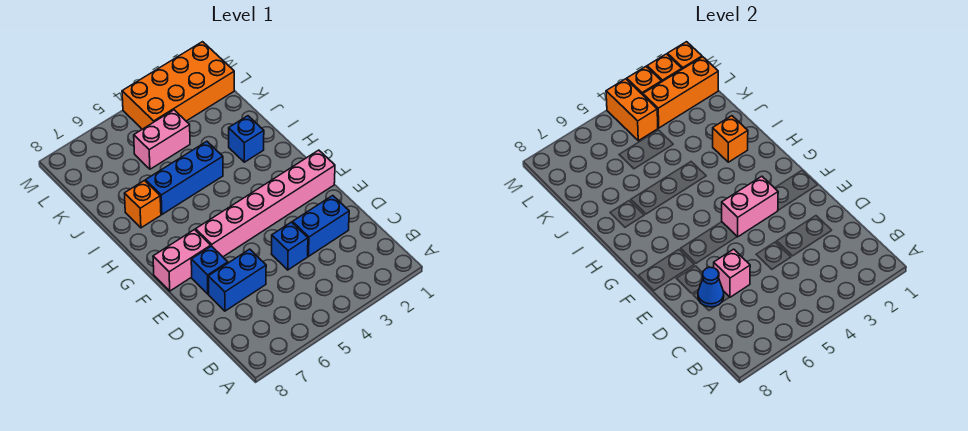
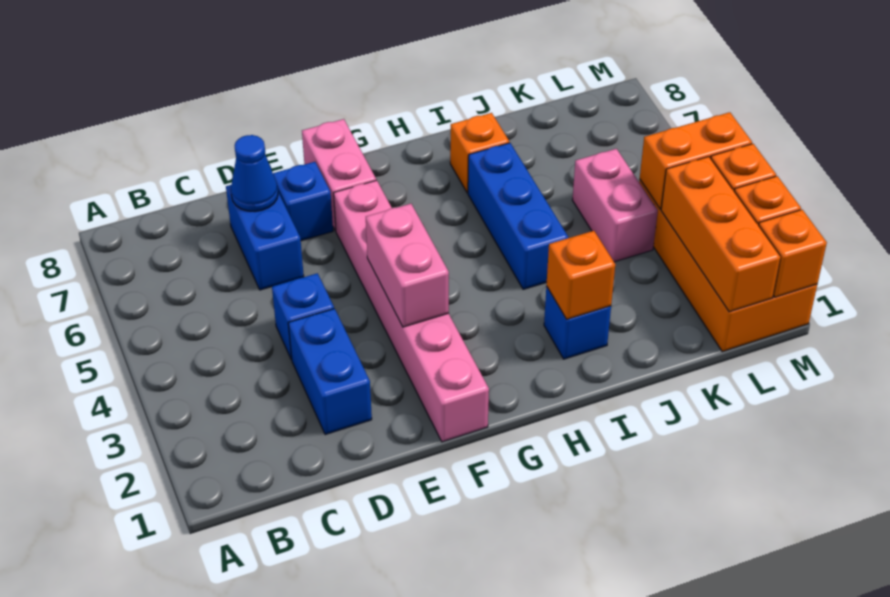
pink brick D6 level 2 -> none

